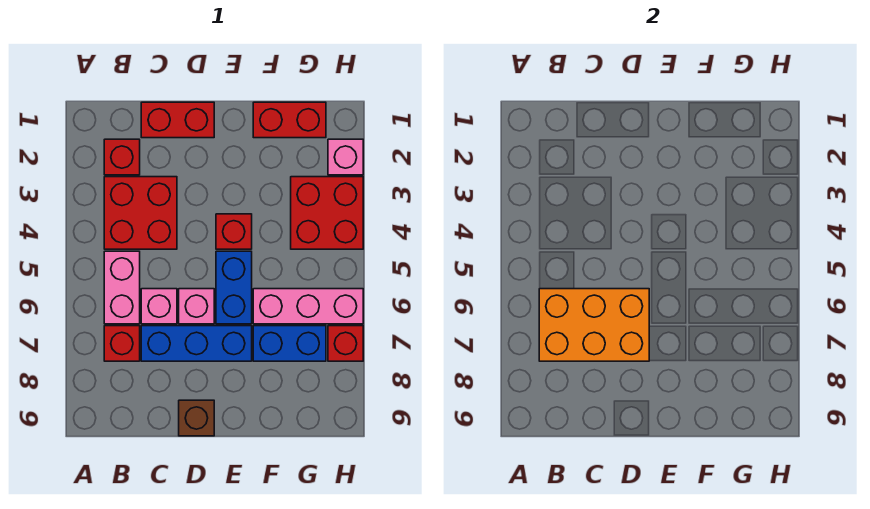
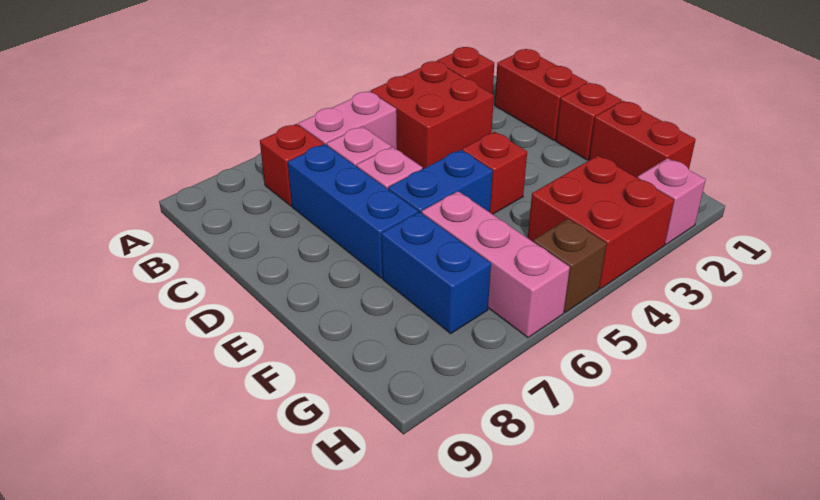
orange brick B6:D7 level 2 -> none
brown brick D9 level 1 -> brown brick H5 level 1
red brick H7 level 1 -> red brick E1 level 1

